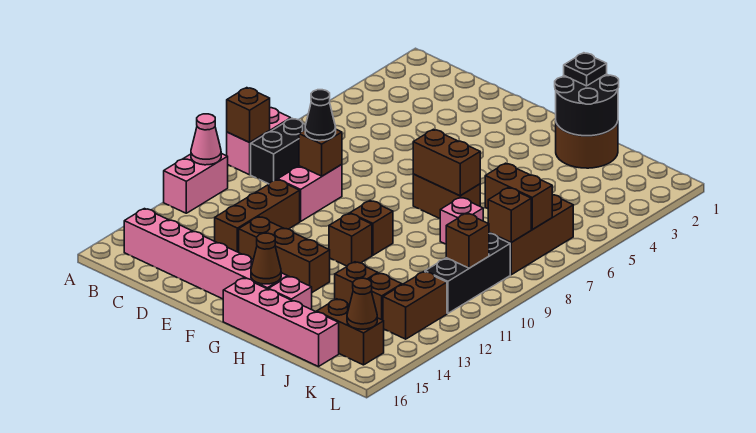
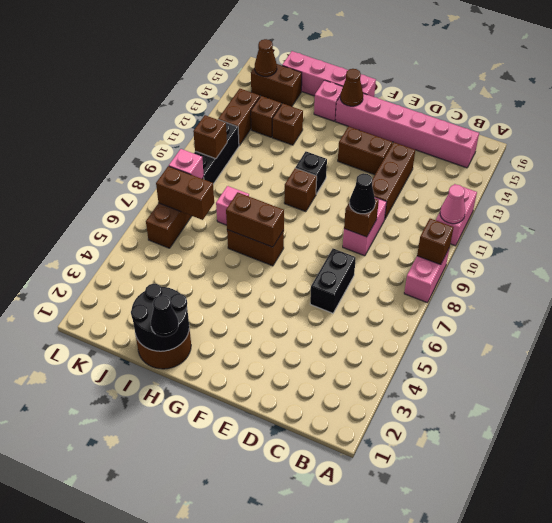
black brick B8:B9 level 1 -> black brick D6:D7 level 1
brown brick E13:G13 level 1 -> brown brick E13:F13 level 1
brown brick G11 level 1 -> black brick G11 level 1
black plate H1 level 3 -> black cone H1 level 3
brown brick K8 level 2 -> pink brick K8 level 2

